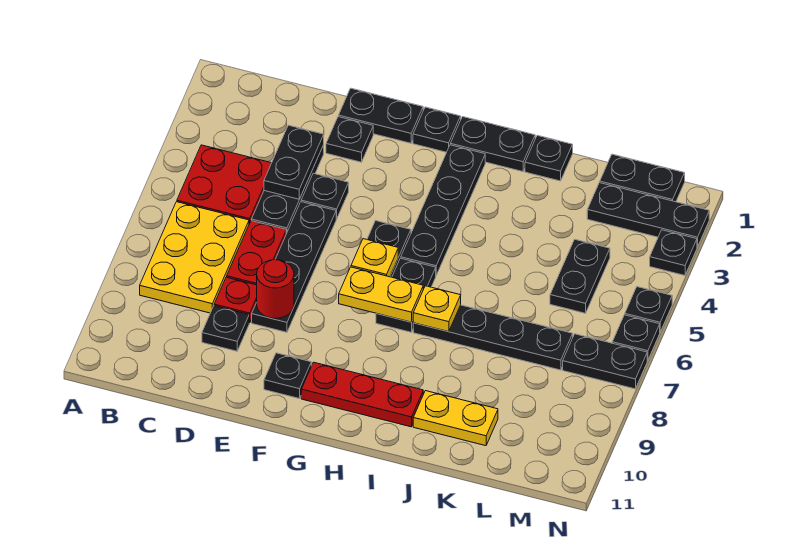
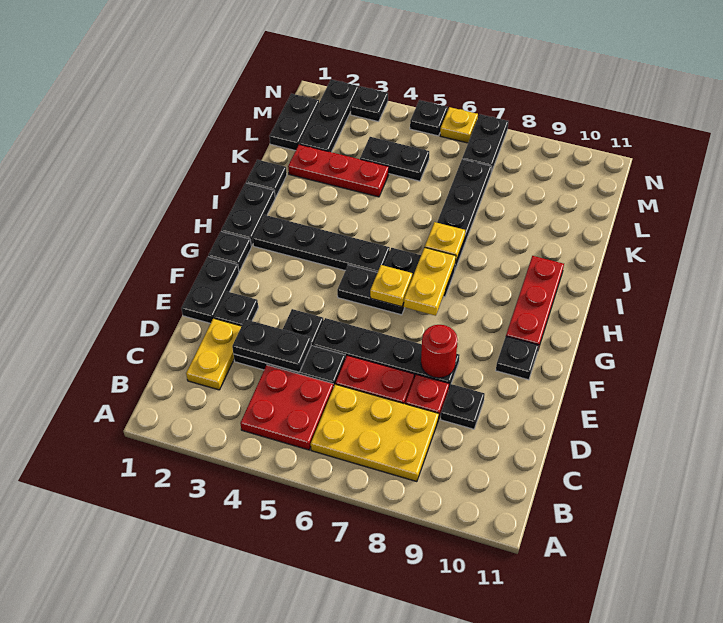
yellow plate J10:K10 level 1 -> yellow plate C2:D2 level 1
none -> red plate K2:K4 level 1
black plate N6 level 1 -> yellow plate N6 level 1

